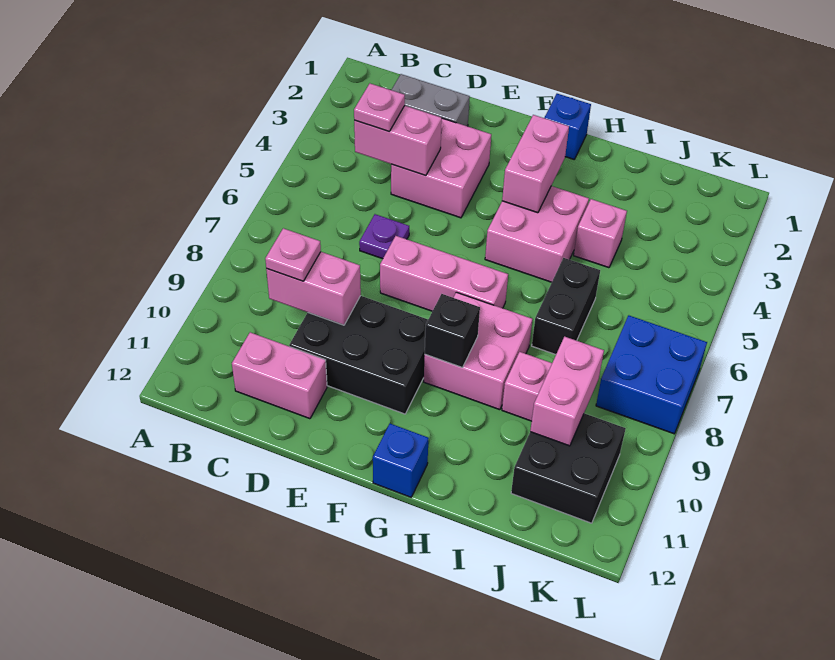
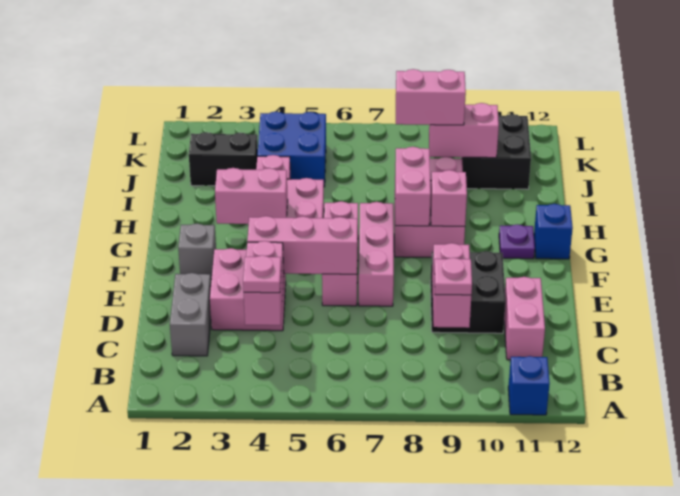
purple plate D6 level 1 -> purple plate G11 level 1
black brick D9:F10 level 1 -> black brick D9:E10 level 1
none -> pink brick E4:E6 level 2
none -> pink brick E6:G6 level 1
none -> grey brick F2 level 1
blue brick G1 level 1 -> blue brick A11 level 1
none -> pink brick G8:H8 level 2
black brick G9 level 2 -> pink brick G9 level 2
black brick I6:I7 level 1 -> black brick J2:J3 level 1
none -> pink brick J8:J9 level 3
blue brick K7:L8 level 1 -> blue brick J4:K5 level 1

